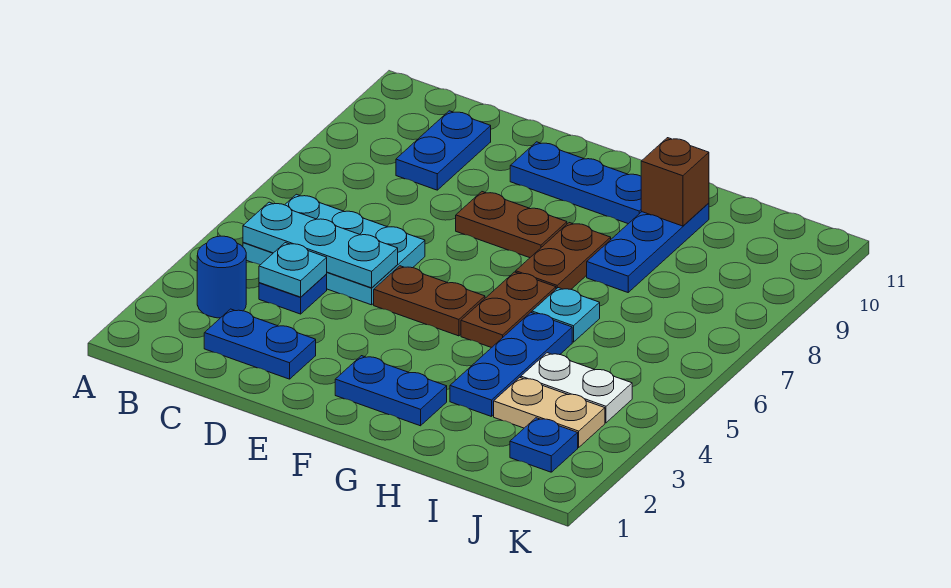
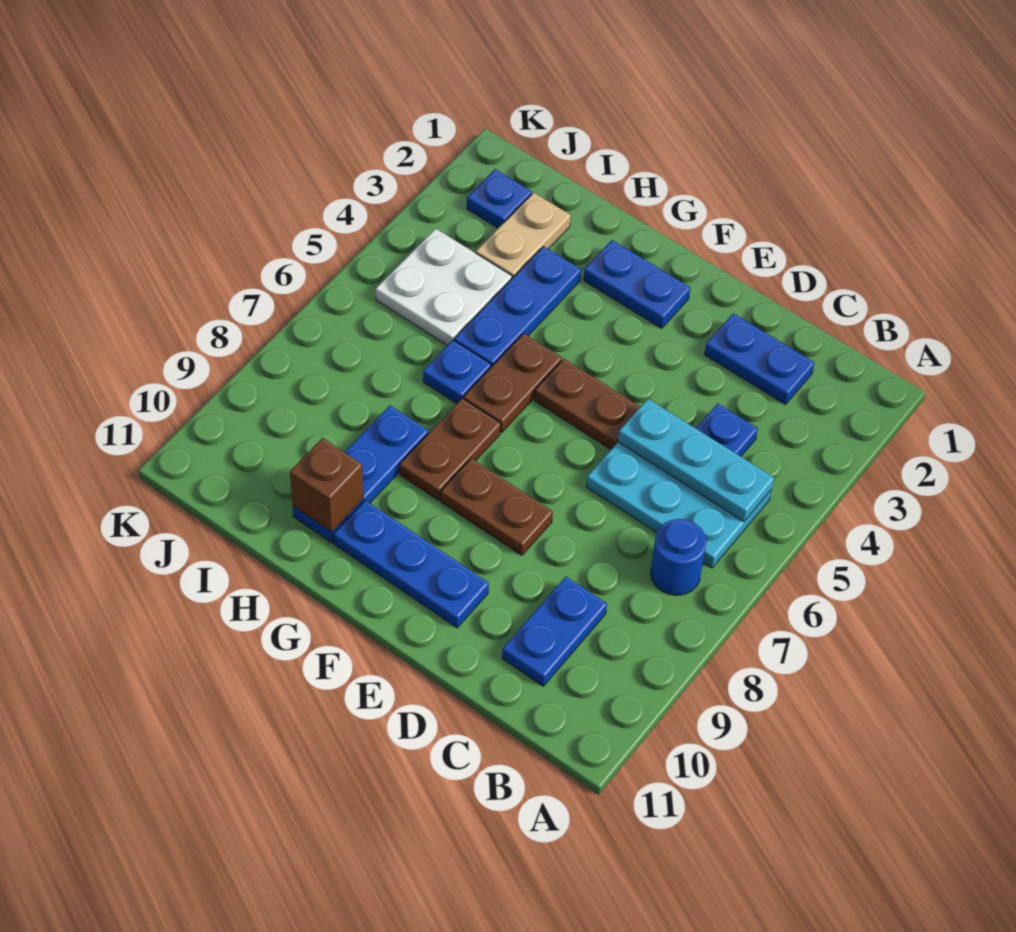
blue round brick B3 level 1 -> blue round brick B7 level 1
cyan plate C4 level 2 -> none
cyan plate H6 level 1 -> blue plate H6 level 1
tan plate I3:J3 level 1 -> tan plate I2:I3 level 1
white plate I4:J4 level 1 -> white plate I4:J5 level 1

